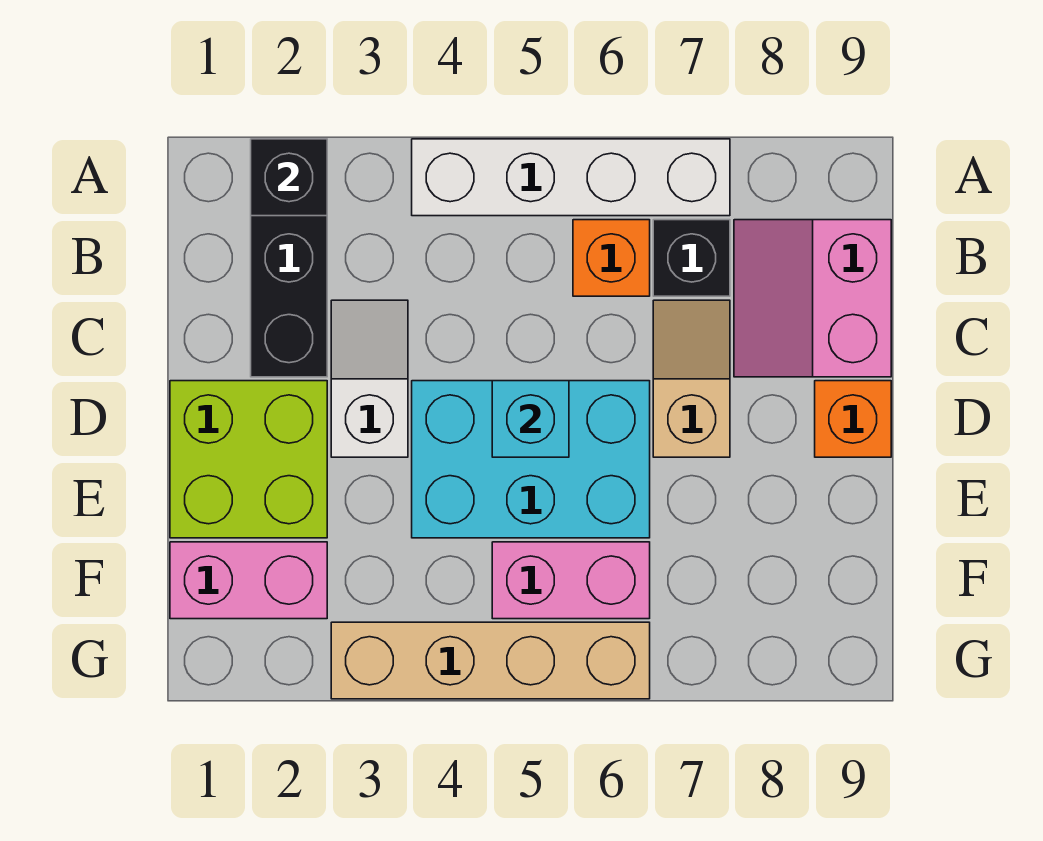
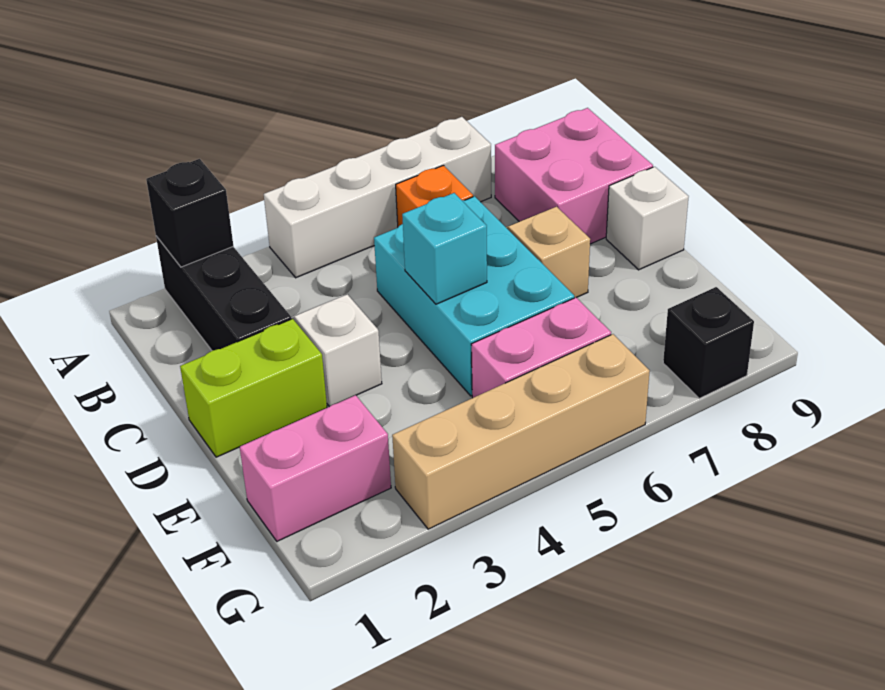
black brick B7 level 1 -> black brick G8 level 1
pink slope B8:C9 level 1 top 9 -> pink brick B8:C9 level 1
lime brick D1:E2 level 1 -> lime brick D1:D2 level 1
cyan brick D4:E6 level 1 -> cyan brick C5:E6 level 1
orange brick D9 level 1 -> white brick D9 level 1

